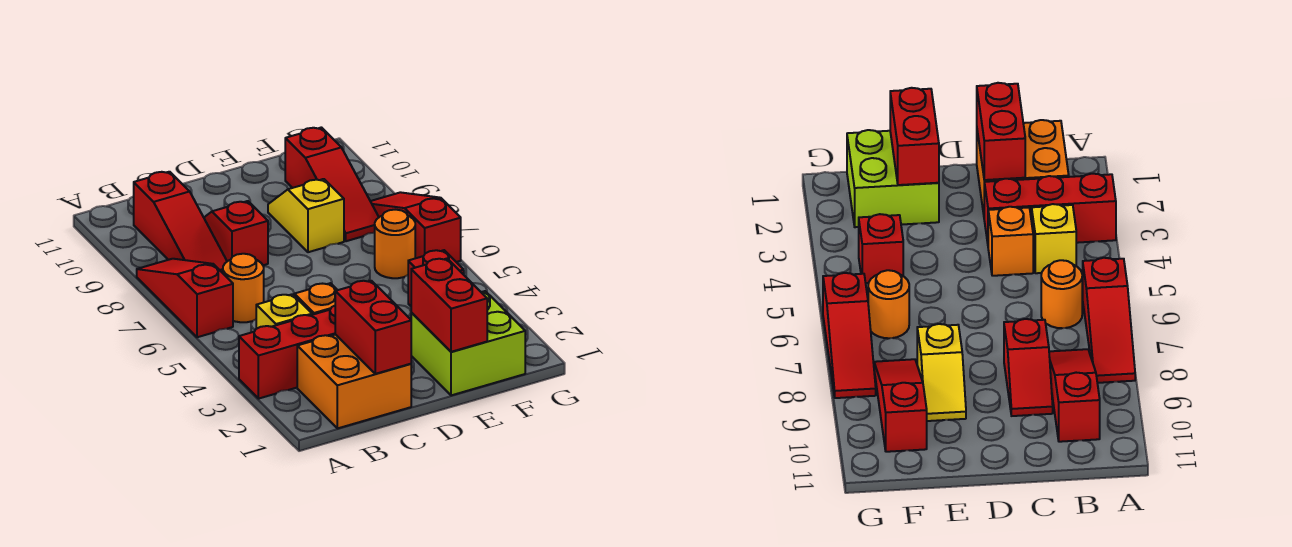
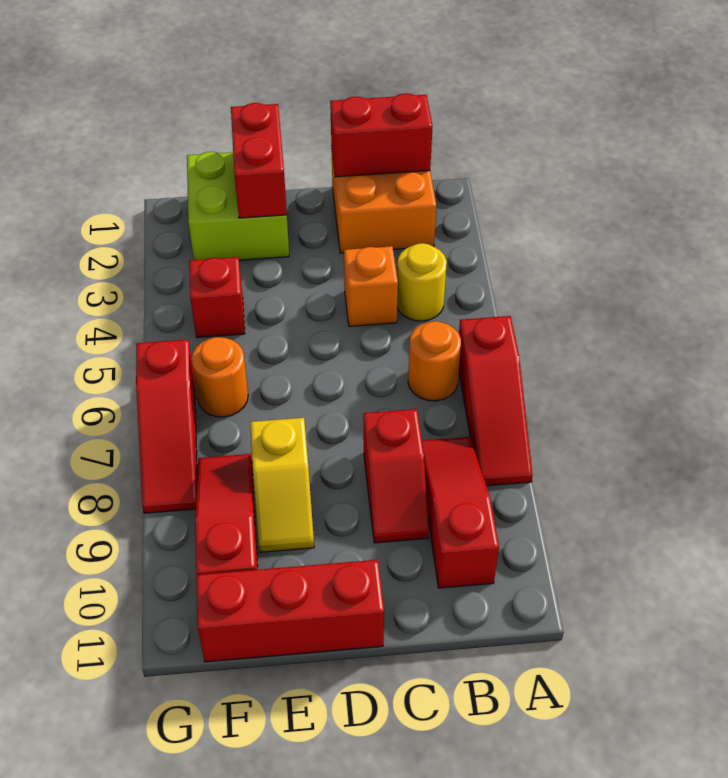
red brick A3:C3 level 1 -> red brick D11:F11 level 1
yellow brick B4 level 1 -> yellow round brick B4 level 1
red brick C1:C2 level 2 -> red brick B1:C1 level 2

